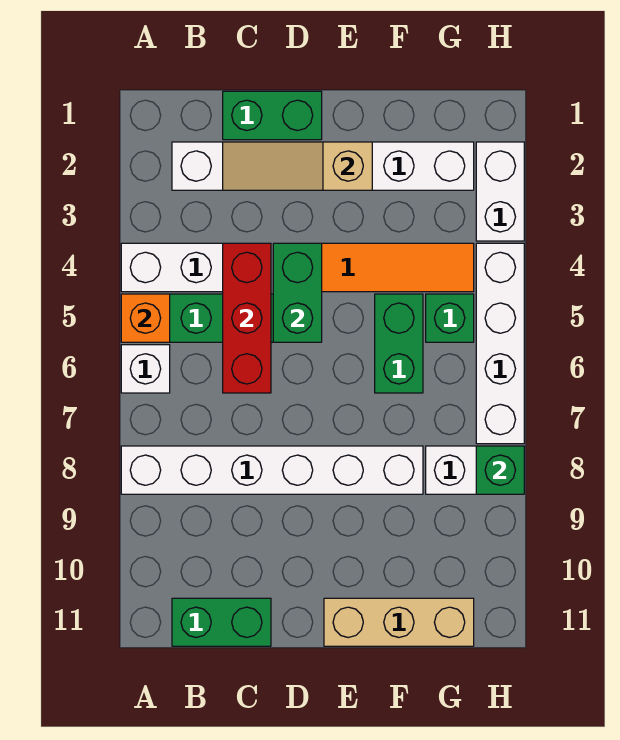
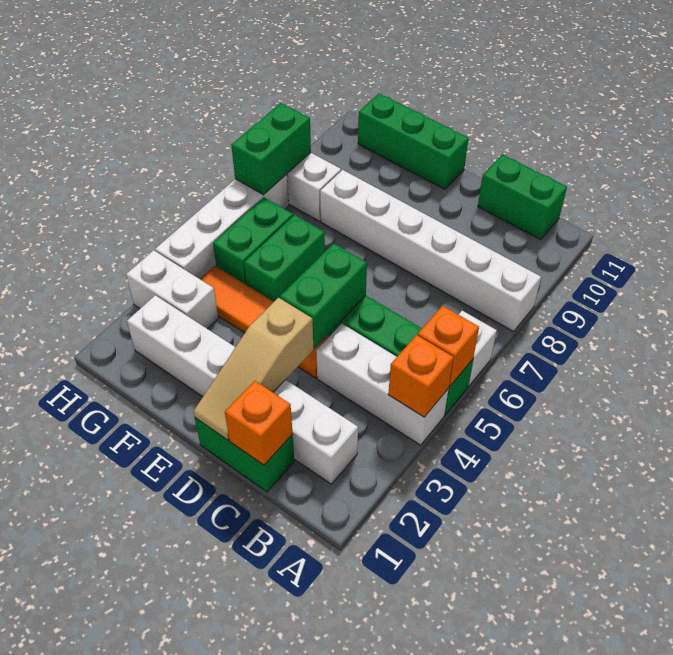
none -> orange brick A4 level 2
none -> orange brick C1 level 2
tan slope C2:E2 level 2 top E -> tan slope D1:D3 level 2 top 3
red brick C4:C6 level 2 -> none
tan brick E11:G11 level 1 -> green brick E11:G11 level 1
green brick G5 level 1 -> green brick G5:G6 level 1
white brick H2:H3 level 1 -> white brick G3:H3 level 1
green brick H8 level 2 -> green brick H7:H8 level 2

